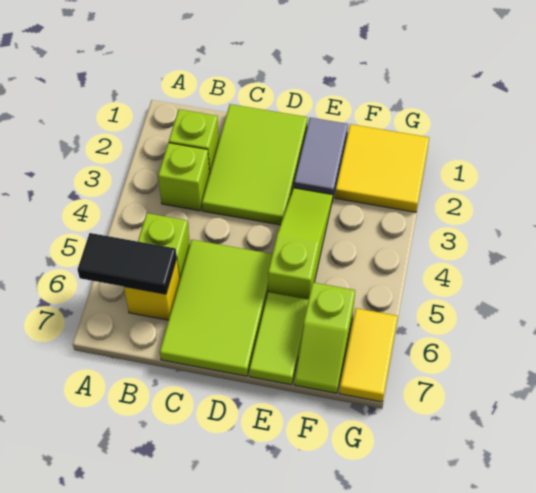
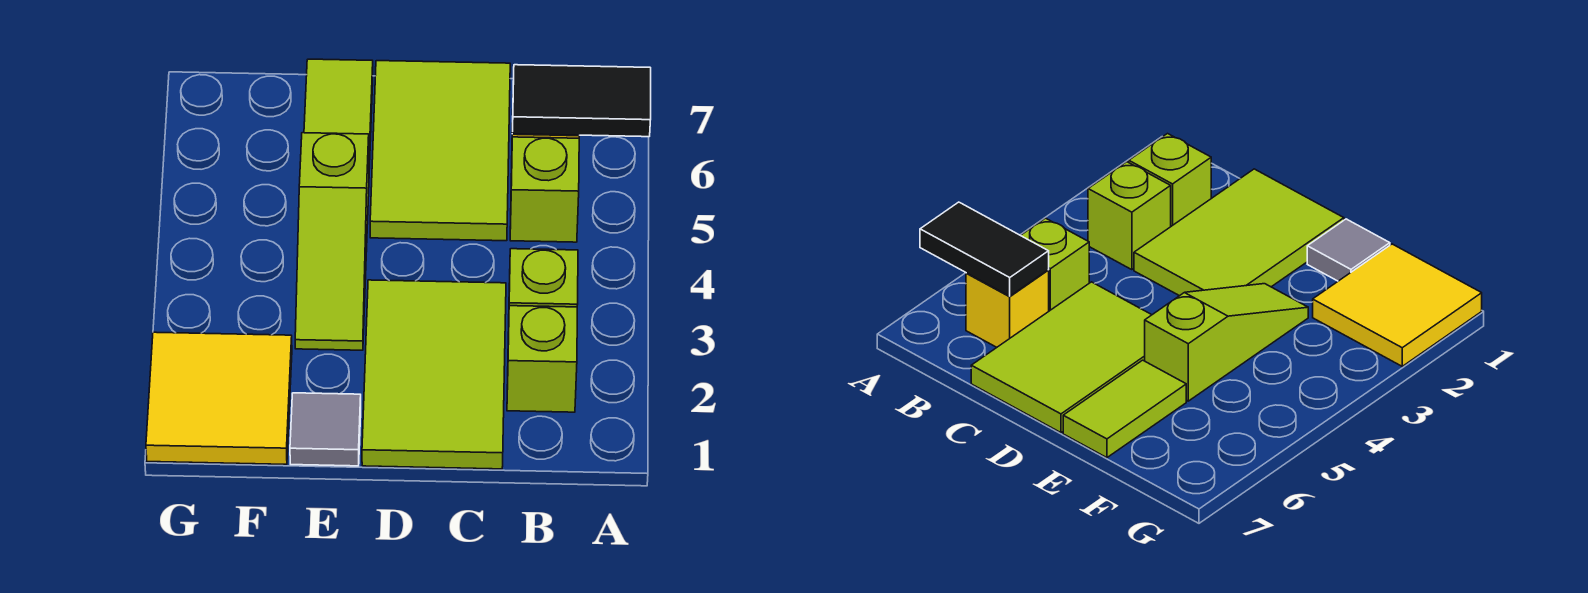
grey tile E1:E2 level 1 -> grey tile E1 level 1
lime slope F6:F7 level 1 top 6 -> none
yellow tile G6:G7 level 1 -> none

